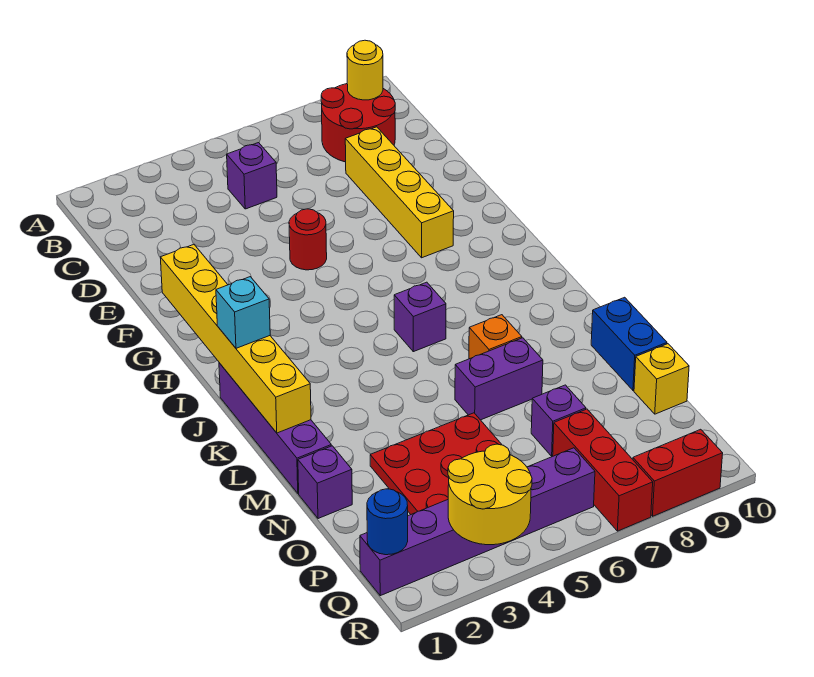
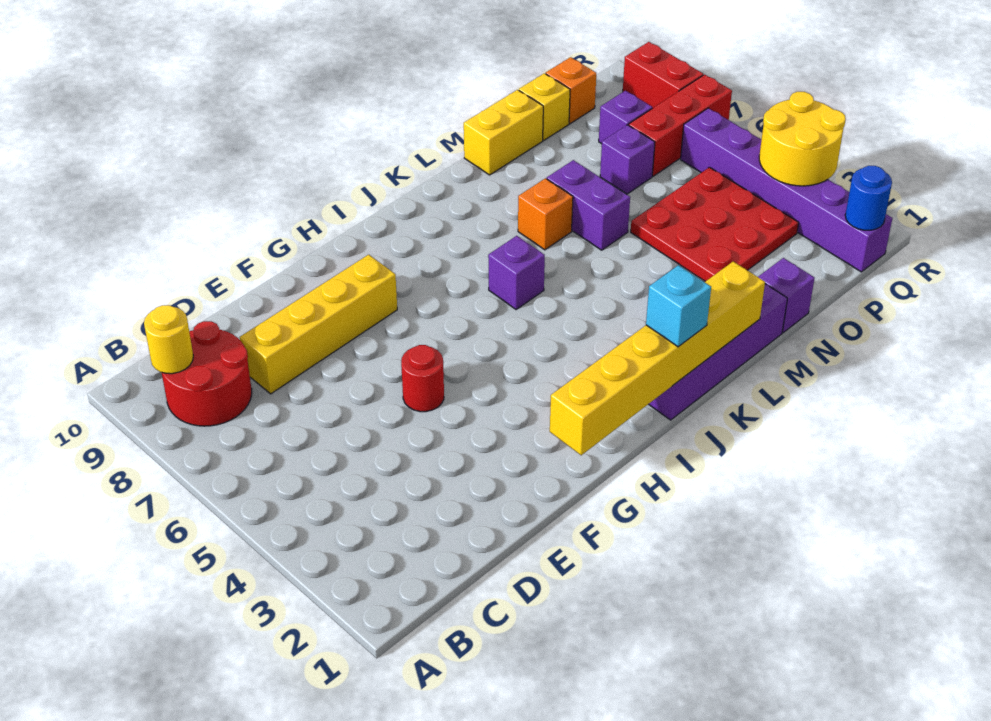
purple brick C5 level 1 -> purple brick P8 level 1
blue brick M10:N10 level 1 -> yellow brick M10:N10 level 1
none -> orange brick P10 level 1

